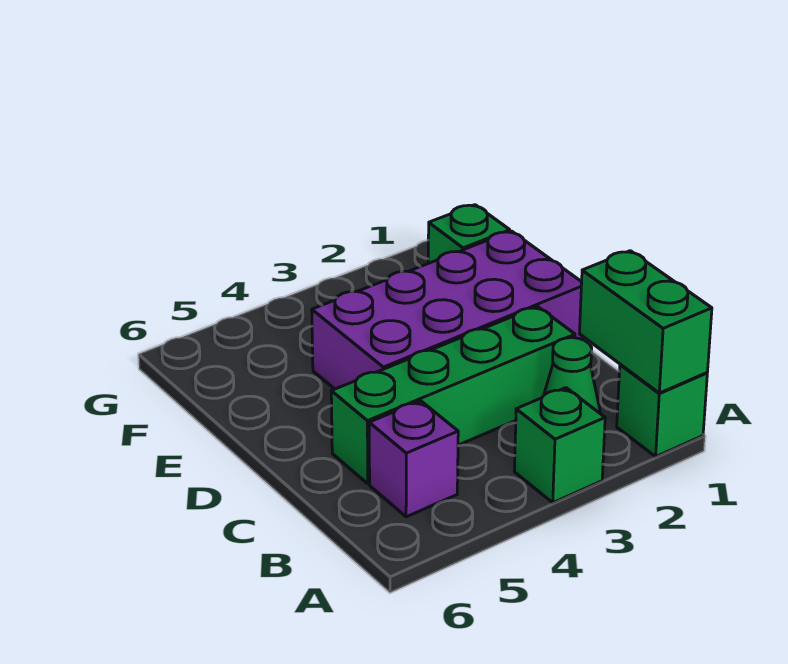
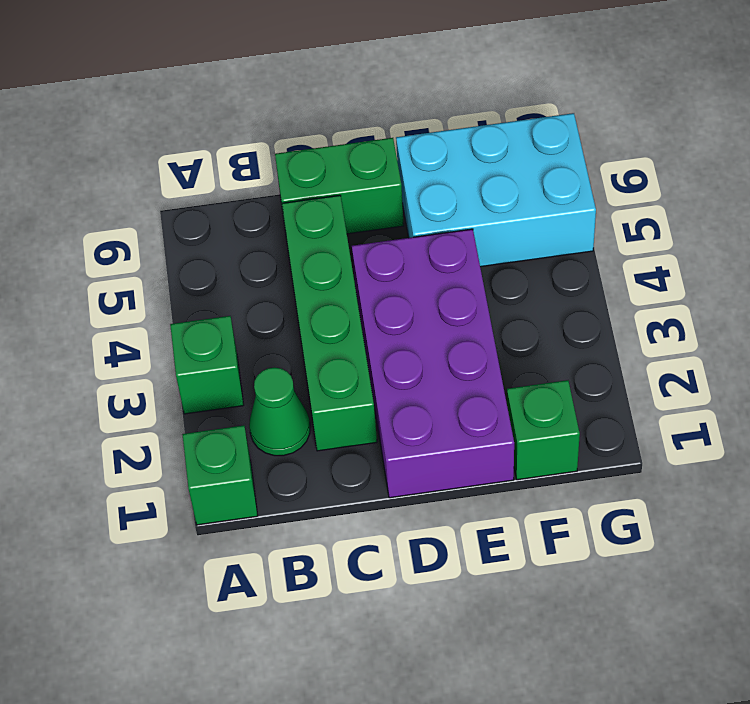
green brick A1:B1 level 2 -> green brick C6:D6 level 1
purple brick B5 level 1 -> none
none -> cyan brick E5:G6 level 1

